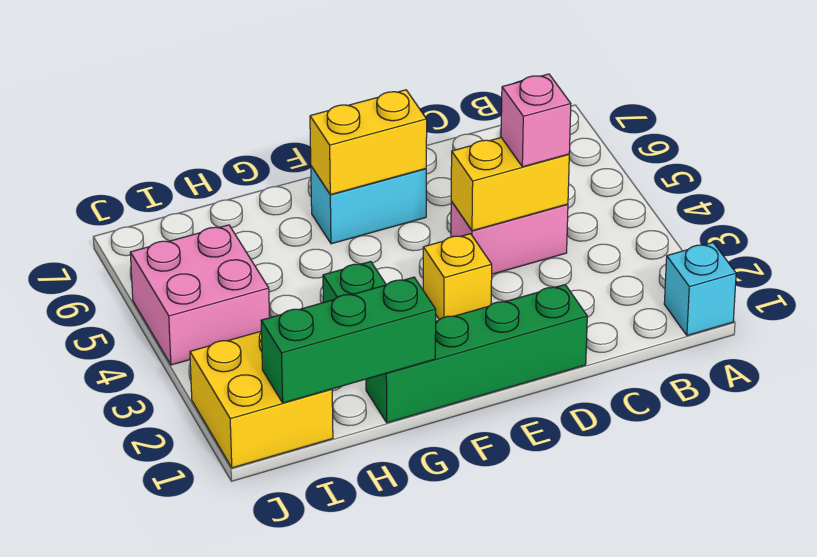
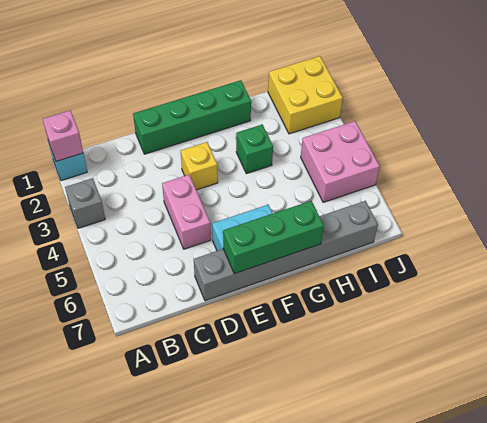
none -> grey brick A3 level 1
pink brick C4:D4 level 1 -> pink brick D4:D5 level 1
yellow brick C4:D4 level 2 -> none
pink brick C4 level 3 -> pink brick A1 level 2
none -> grey brick D7:I7 level 1
yellow brick E6:F6 level 2 -> none
green brick G1:I1 level 2 -> green brick E7:G7 level 2

